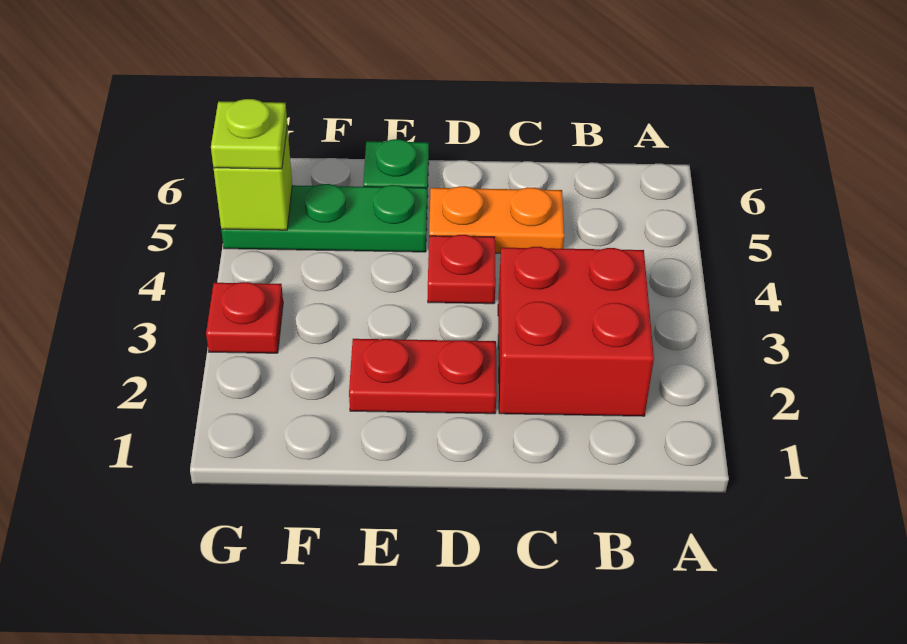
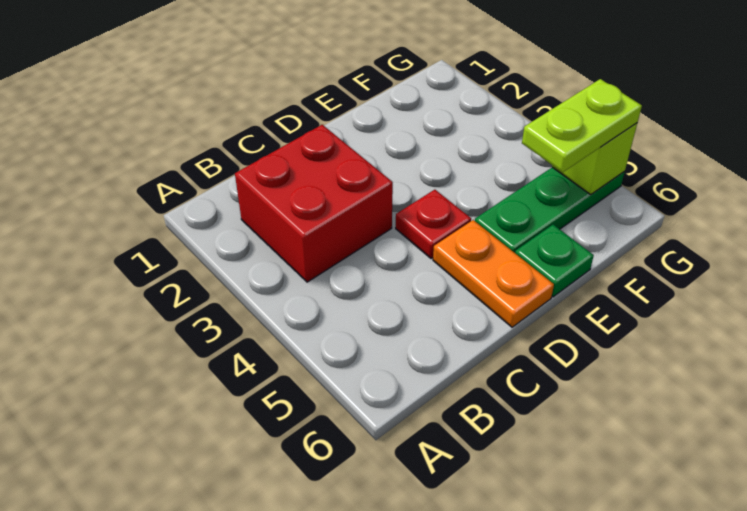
orange plate C5:D5 level 1 -> orange plate D5:D6 level 1
red plate D2:E2 level 1 -> none
red plate G3 level 1 -> none
lime plate G5 level 3 -> lime plate F5:G5 level 3

